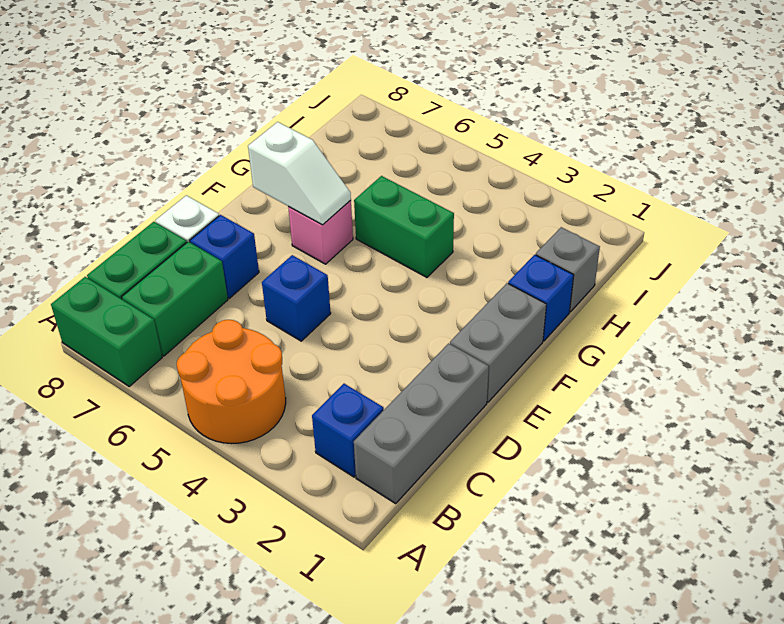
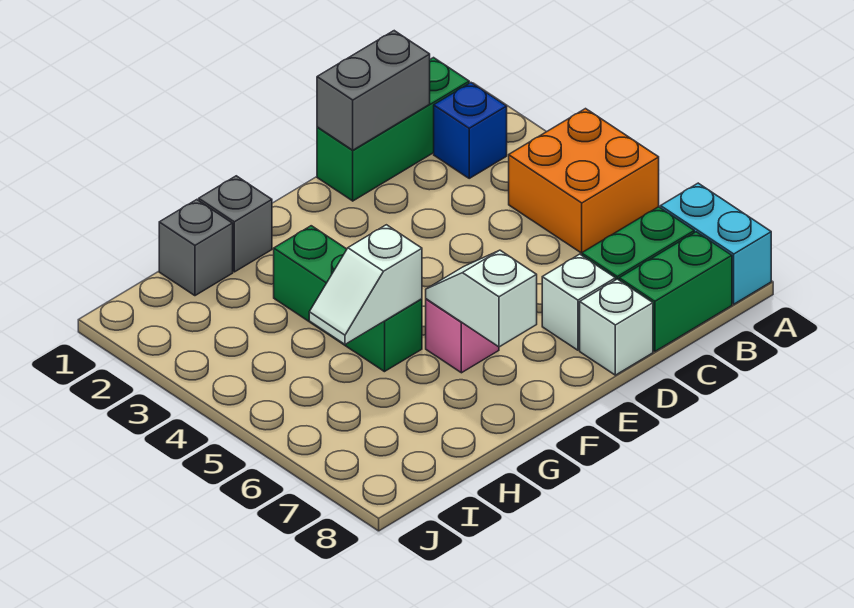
orange round brick A4:B5 level 1 -> orange brick A4:B5 level 1
green brick A7:A8 level 1 -> cyan brick A7:A8 level 1
grey brick B1:D1 level 1 -> green brick B1:D1 level 1
blue brick D5 level 1 -> none
blue brick D7 level 1 -> white brick D7 level 1
grey brick E1:F1 level 1 -> grey brick C1:D1 level 2
blue brick G1 level 1 -> grey brick G1 level 1
green brick G4:G5 level 1 -> green brick G3:G5 level 1
none -> white slope G5:H5 level 2 top G

